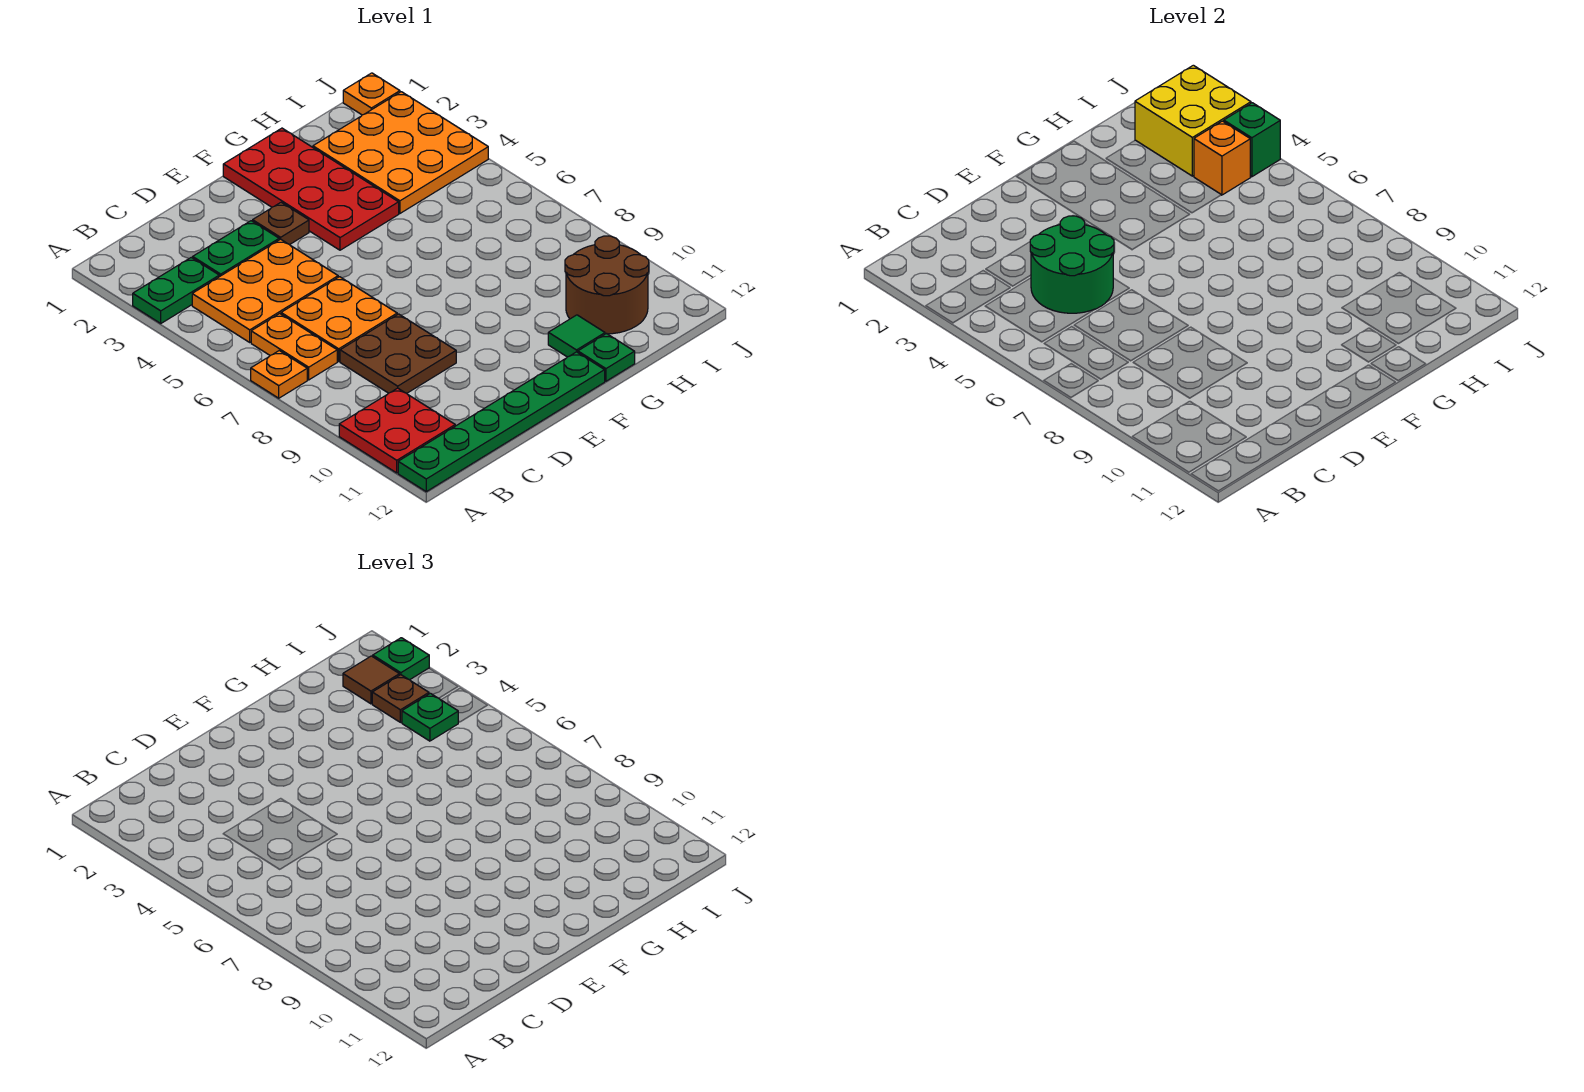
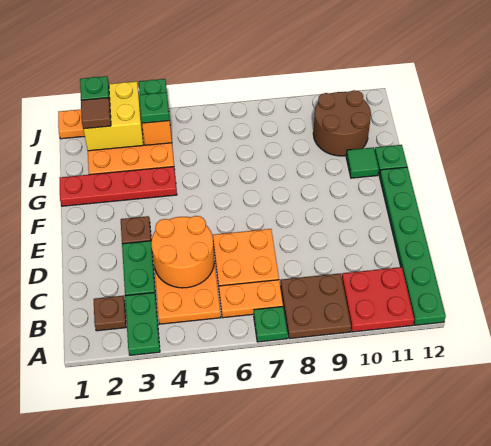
orange plate A7 level 1 -> green plate A7 level 1
green round brick C4:D5 level 2 -> orange round brick C4:D5 level 2
brown plate C8:D9 level 1 -> brown plate A8:B9 level 1
red plate F1:G4 level 1 -> red plate G1:G4 level 1
brown plate I3 level 3 -> brown plate B2 level 1

